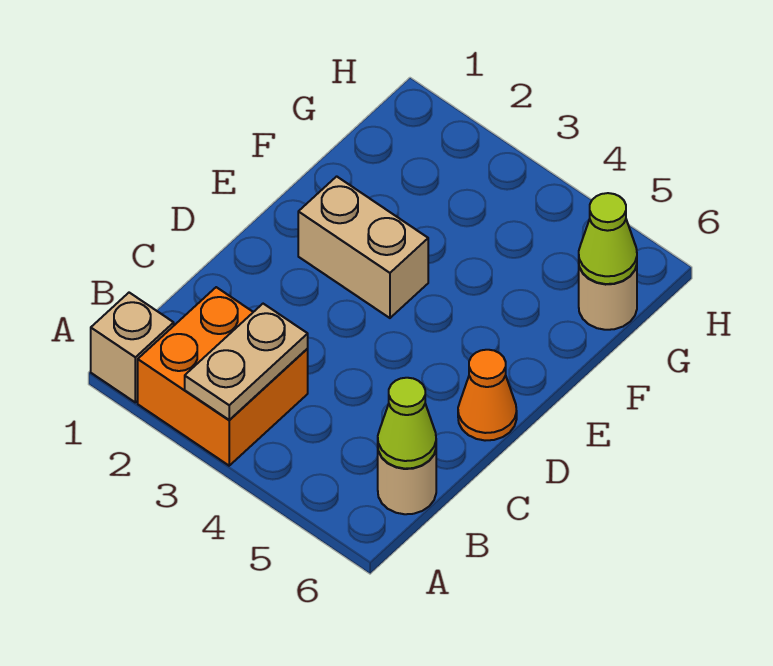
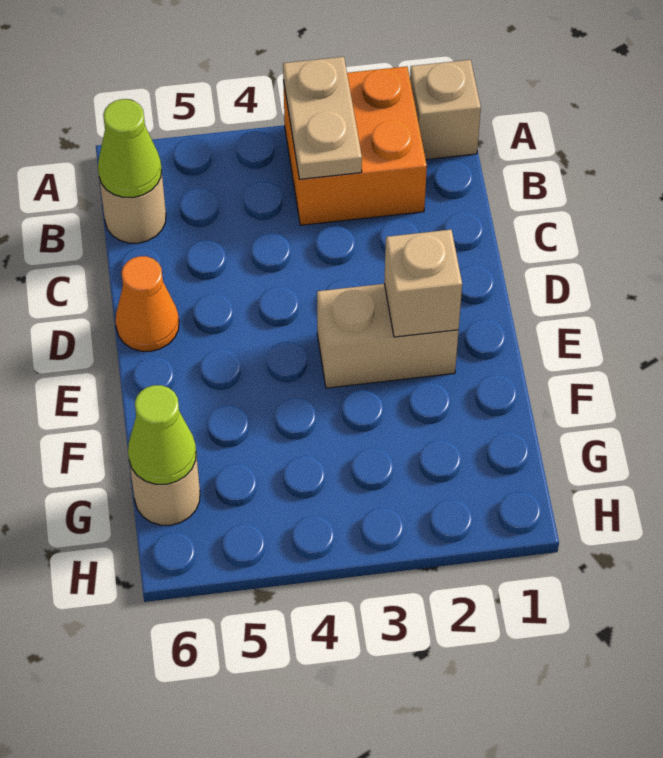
none -> tan brick E2 level 2

